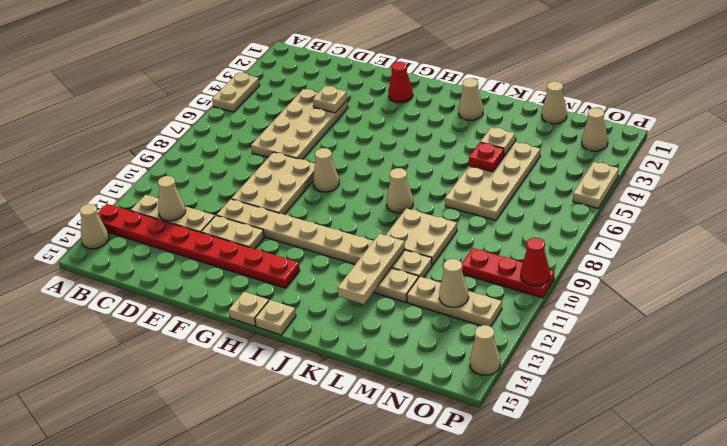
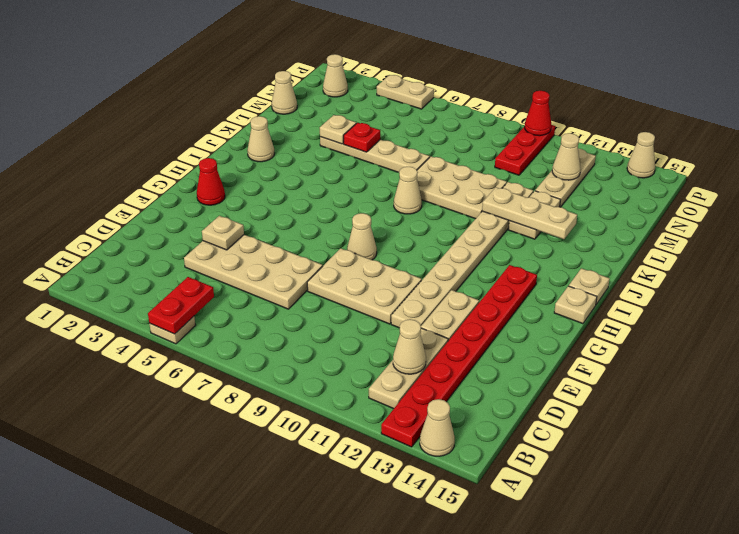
tan plate A4:A5 level 1 -> tan plate A5 level 1
none -> red plate A5:B5 level 2
tan plate K9:L10 level 1 -> tan plate K8:L10 level 1
tan plate L4:M7 level 1 -> tan plate L4:L7 level 1

